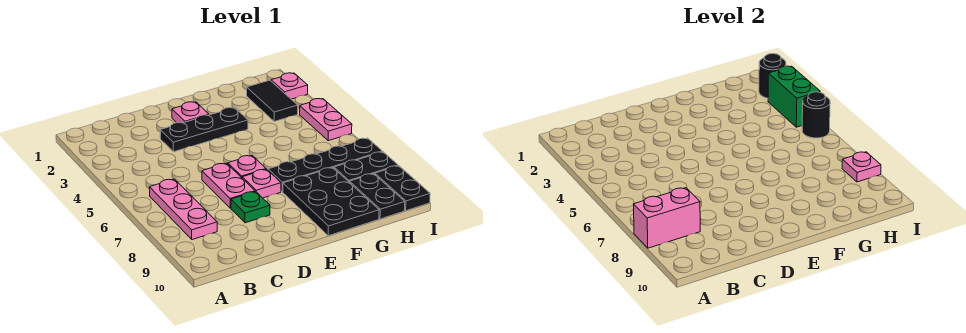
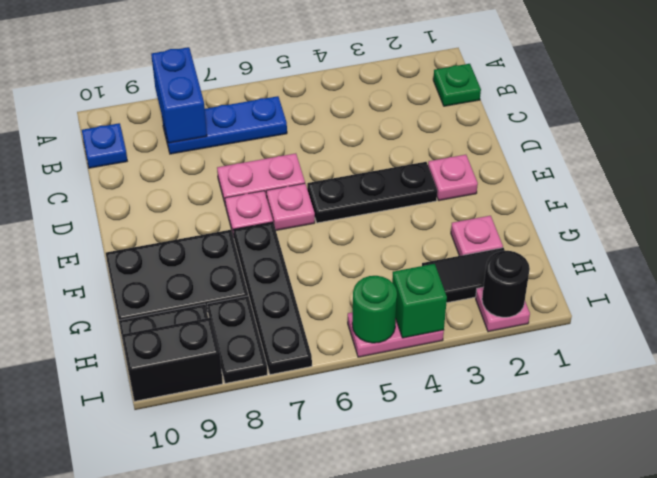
pink brick A8:B8 level 2 -> blue brick A8:B8 level 2
pink plate B6:B8 level 1 -> blue plate B6:B8 level 1
none -> blue plate B10 level 1
black plate D3:F3 level 1 -> black plate E3:E5 level 1
green plate D8 level 1 -> green plate B1 level 1
green brick I3:I4 level 2 -> green brick I4 level 2
black round brick I5 level 2 -> green round brick I5 level 2
pink plate I8 level 2 -> pink plate G2 level 1
black plate I9:I10 level 1 -> black brick I9:I10 level 1

